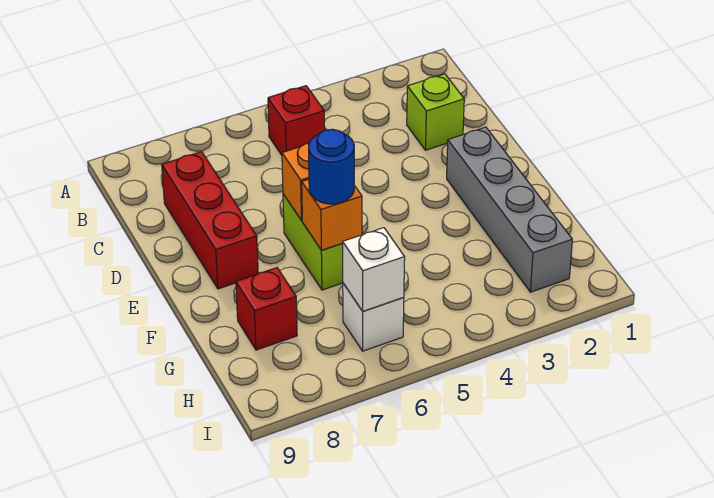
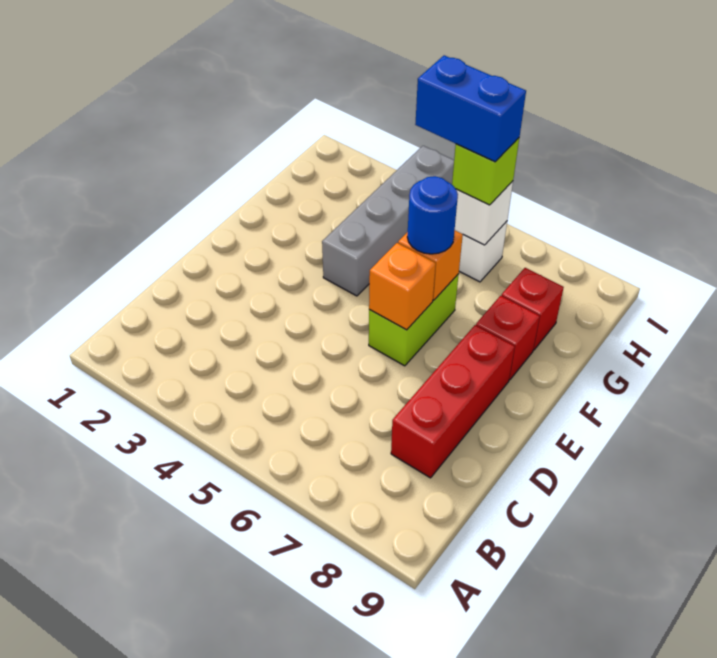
red brick B5 level 1 -> red brick F8 level 1
lime brick C2 level 1 -> lime brick H6 level 3
grey brick E2:H2 level 1 -> grey brick F4:I4 level 1
none -> blue brick H5:H6 level 4

